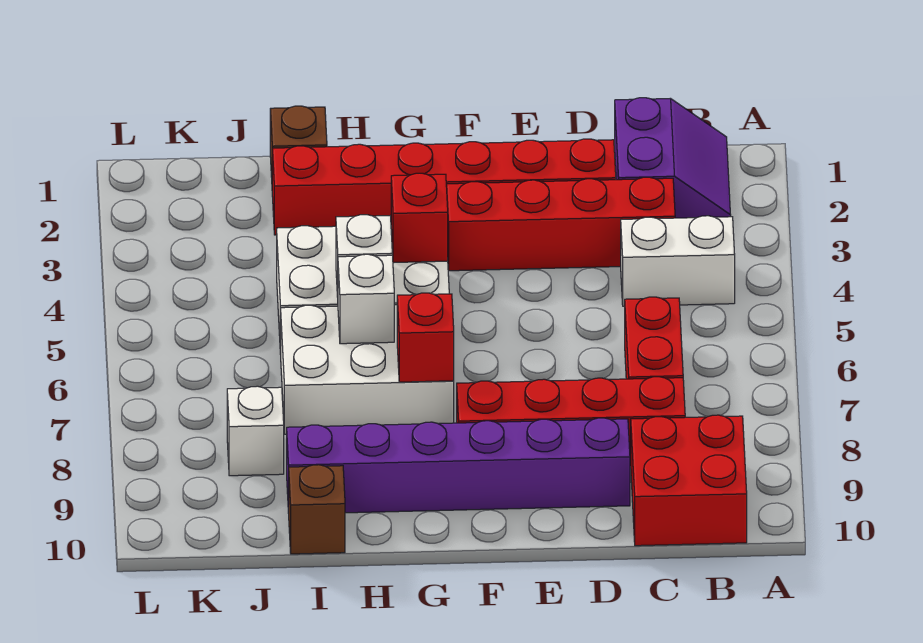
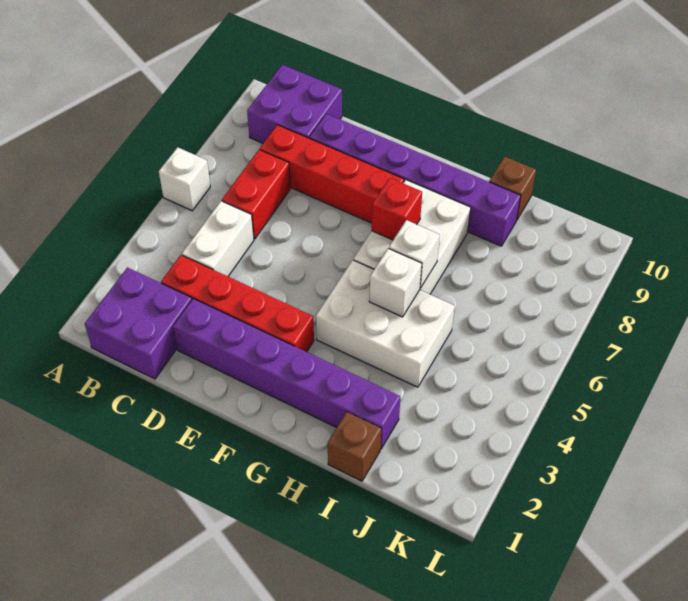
purple slope B1:C2 level 1 top C -> purple brick B1:C2 level 1
white brick B4:C4 level 1 -> white brick C4:C5 level 1
red brick B9:C10 level 1 -> purple brick B9:C10 level 1
red brick D2:I2 level 1 -> purple brick D2:I2 level 1
red brick G4 level 2 -> none
white brick G6:I7 level 1 -> white brick G6:H8 level 1
white brick J8 level 1 -> white brick A6 level 1

